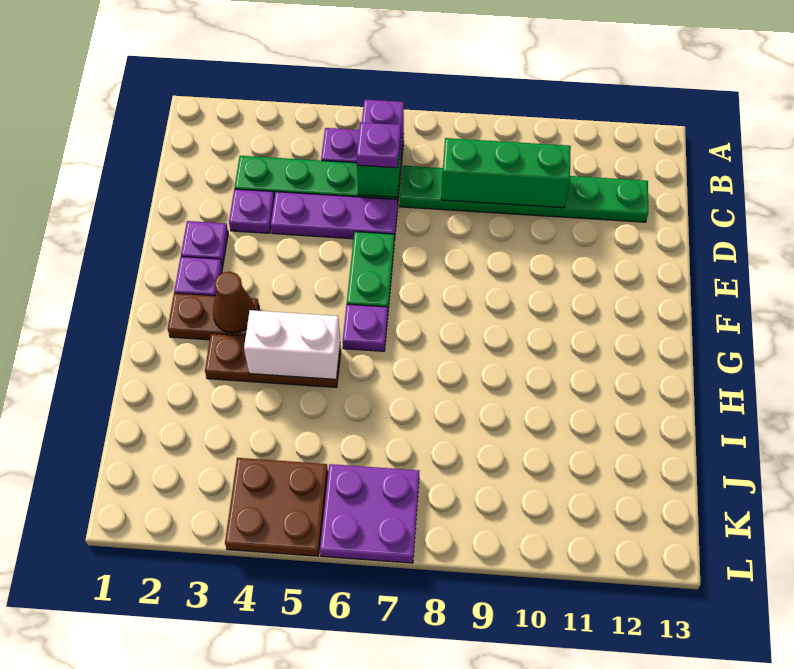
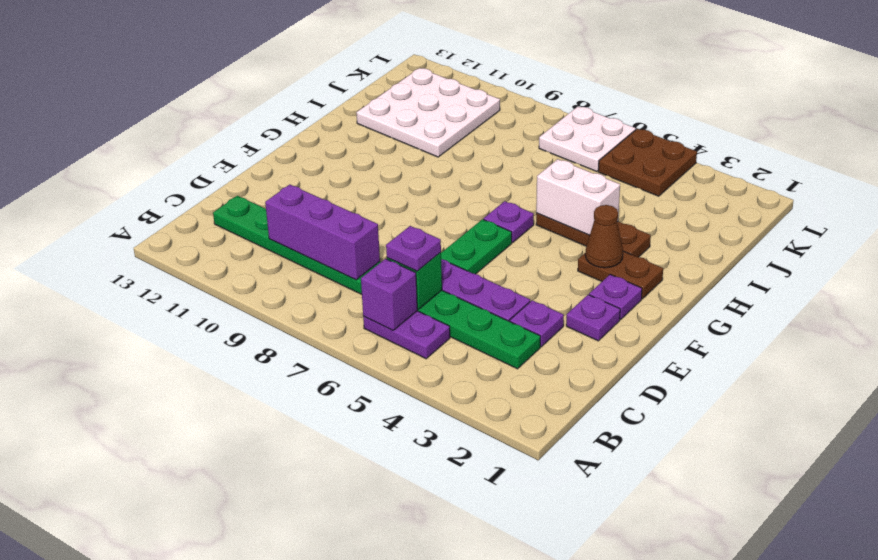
green brick C8:C10 level 2 -> purple brick C8:C10 level 2
none -> white plate I10:K12 level 1
purple plate K6:L7 level 1 -> white plate K6:L7 level 1

